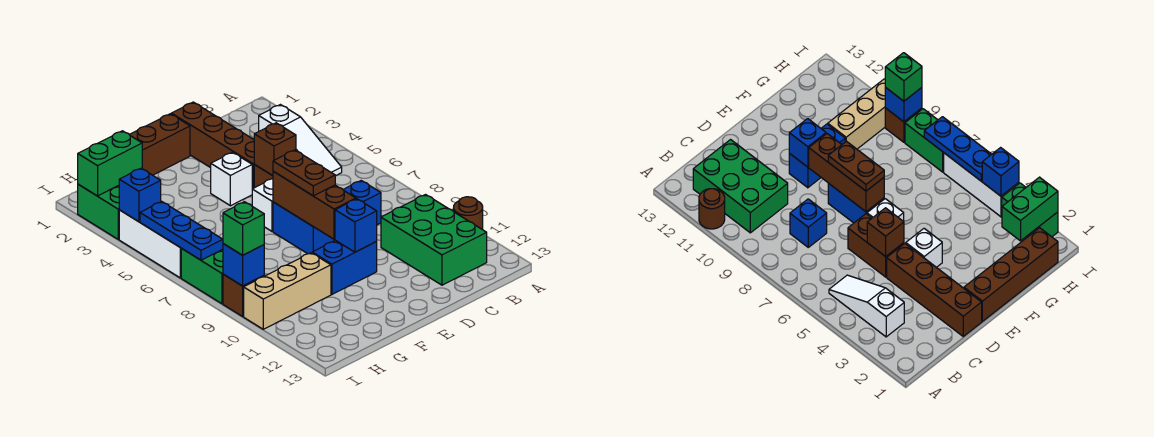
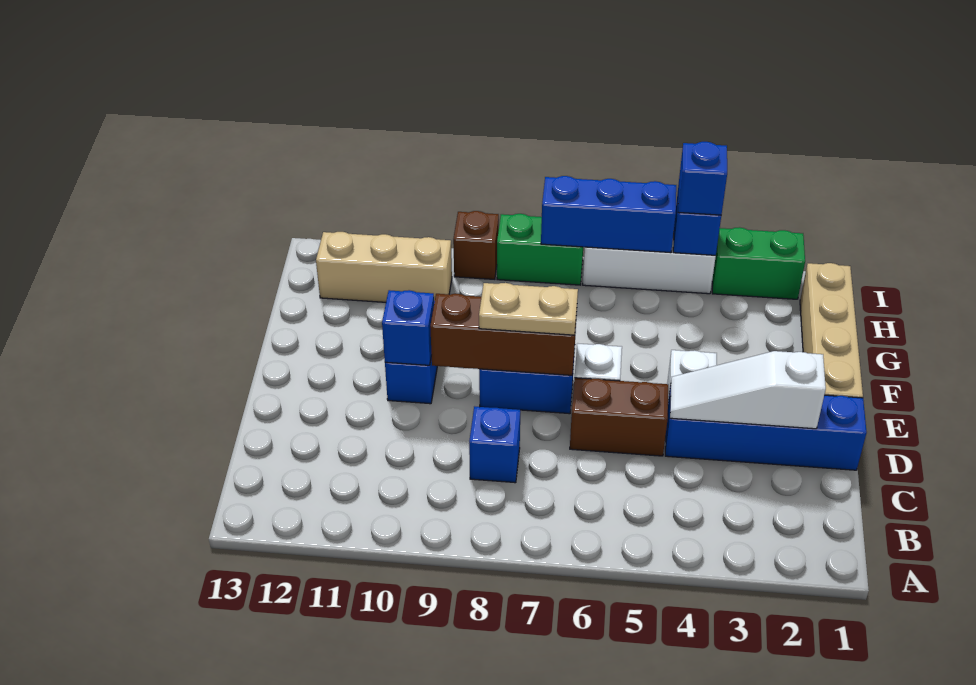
brown round brick A11 level 1 -> none
white slope B3:B5 level 1 top 3 -> white slope D2:D4 level 2 top 2
green brick B10:C12 level 1 -> none
brown brick D1:D4 level 1 -> blue brick D1:D4 level 1
brown brick D5 level 2 -> none
brown brick E1:H1 level 1 -> tan brick E1:H1 level 1
brown plate E7:E8 level 3 -> tan plate E7:E8 level 3
tan brick G10:I10 level 1 -> tan brick H10:H12 level 1
green brick H2:I2 level 2 -> none
blue plate I5:I7 level 2 -> blue brick I5:I7 level 2
blue brick I9 level 2 -> blue brick I4 level 3
green brick I9 level 3 -> none

